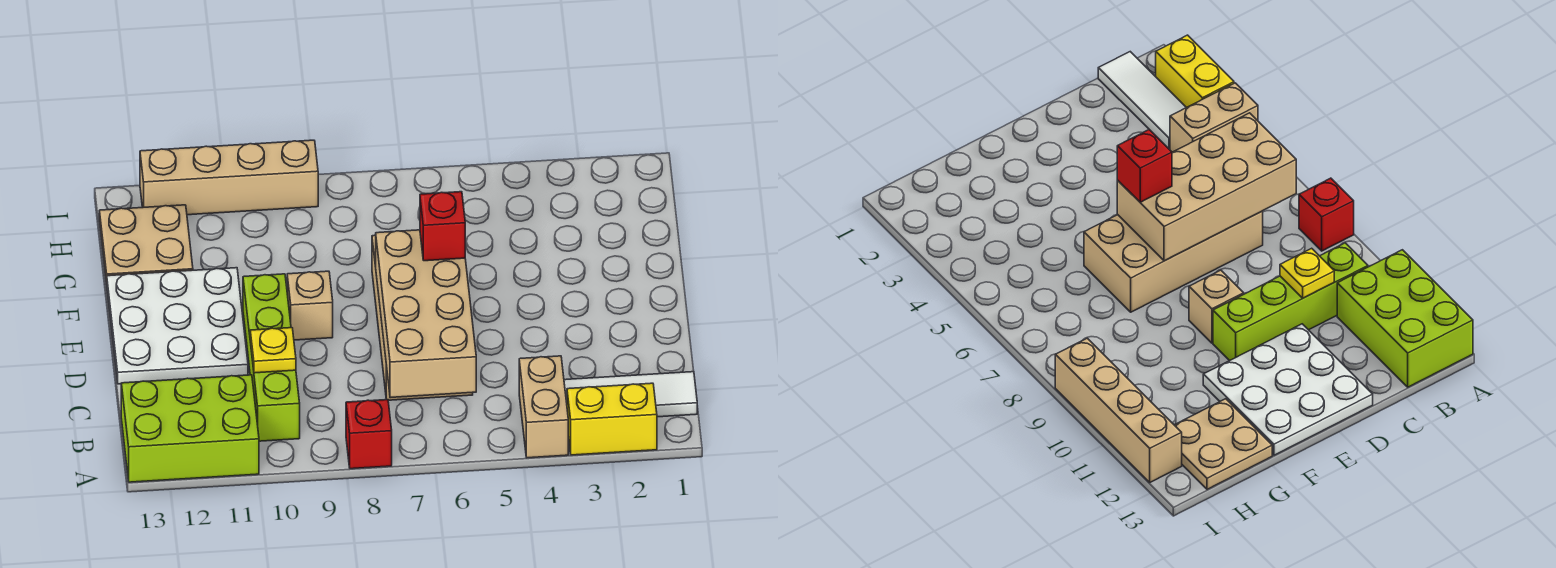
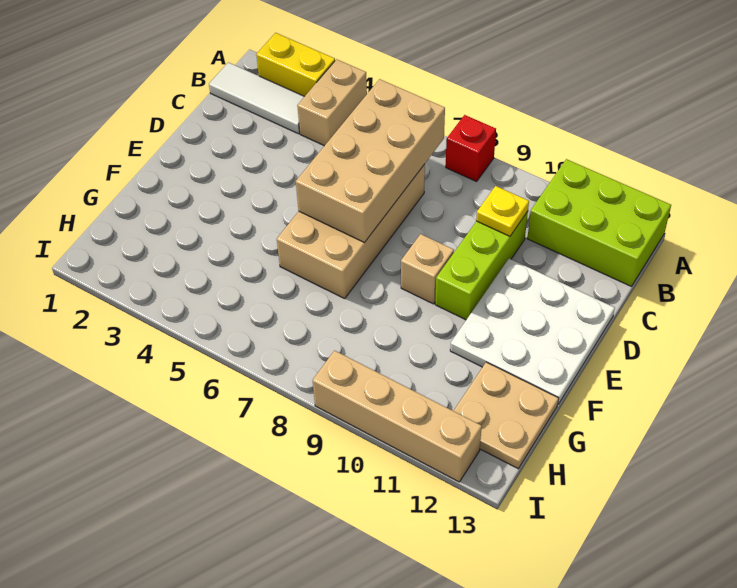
lime brick B10:E10 level 1 -> lime brick C10:E10 level 1
red brick E6 level 3 -> none

